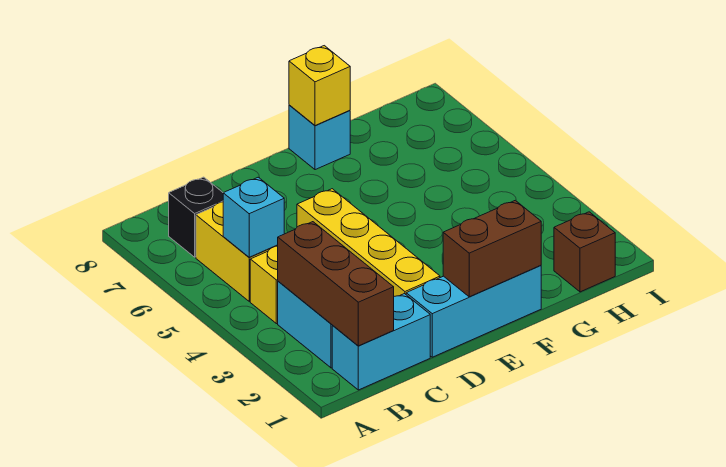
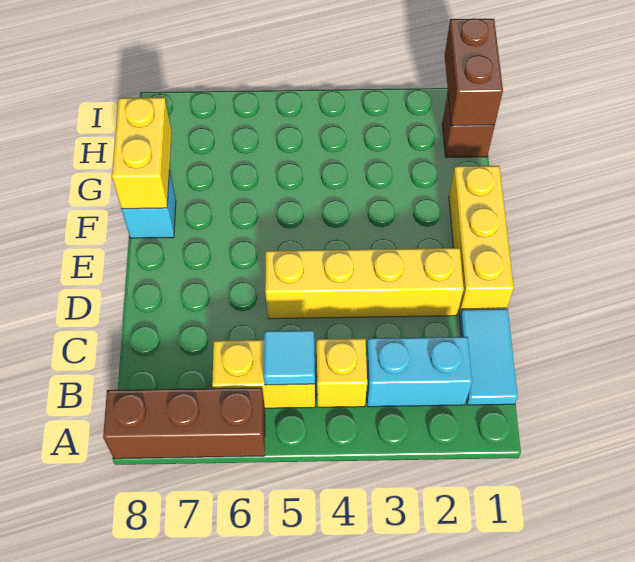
cyan brick B1:C1 level 1 -> cyan tile B1:C1 level 1
brown brick B1:B3 level 2 -> brown brick A6:A8 level 1
cyan brick B5 level 2 -> cyan tile B5 level 2
black brick B7 level 1 -> none
cyan brick D1:F1 level 1 -> yellow brick D1:F1 level 1
brown brick E1:F1 level 2 -> brown brick H1:I1 level 2
yellow brick F8 level 2 -> yellow brick F8:G8 level 2

